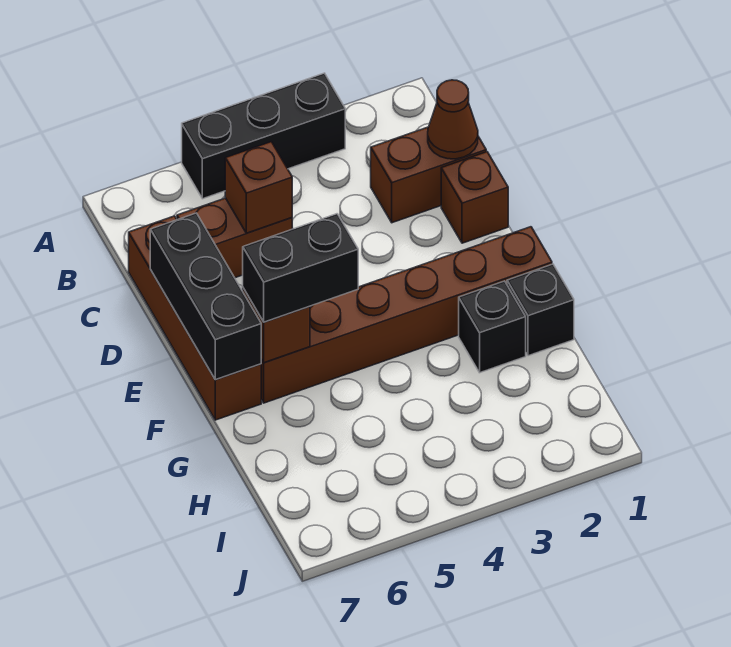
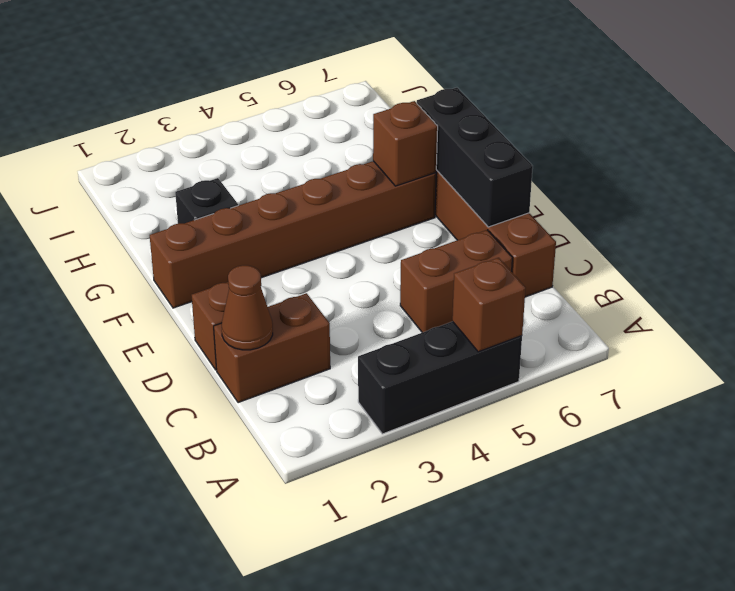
brown brick C5 level 2 -> brown brick A5 level 2
black brick F5:F6 level 3 -> none
black brick G1 level 1 -> none

